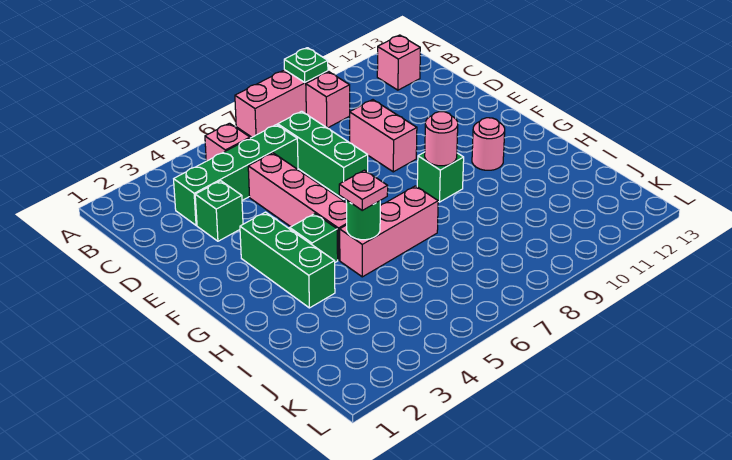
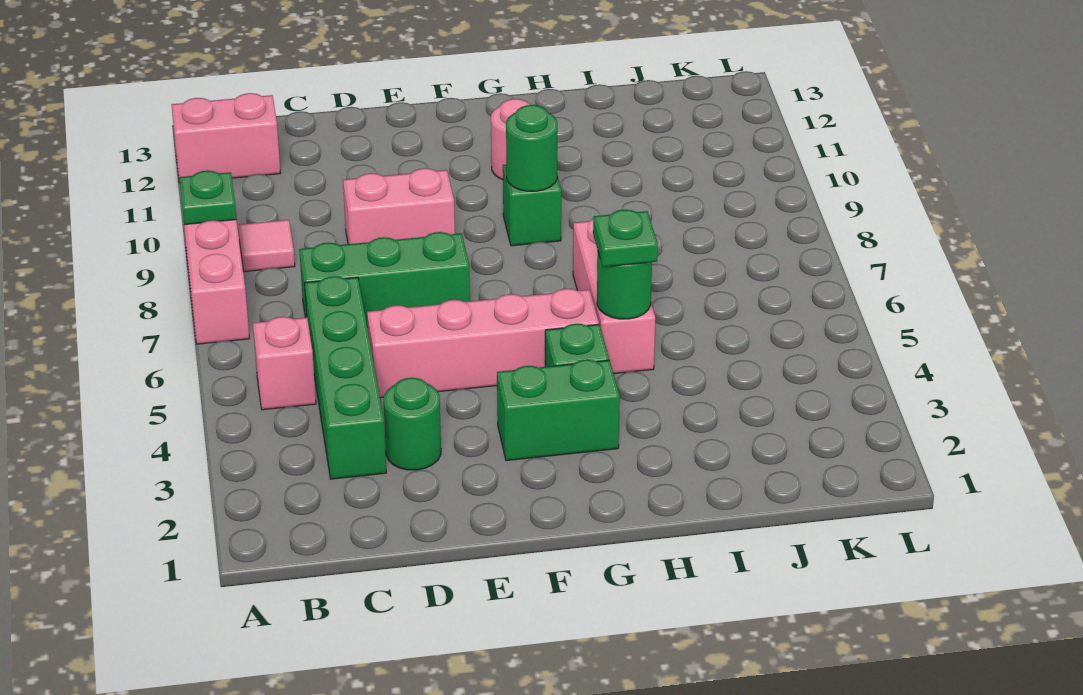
pink brick B9 level 1 -> pink tile B9 level 1
pink brick B12 level 1 -> pink brick A12:B12 level 1
green brick D3 level 1 -> green round brick D3 level 1
green brick F3:H3 level 1 -> green brick F3:G3 level 1
pink round brick G9 level 2 -> green round brick G9 level 2
pink plate H5 level 3 -> green plate H5 level 3

